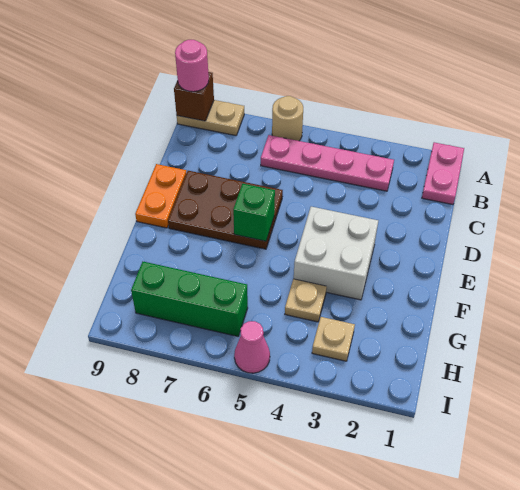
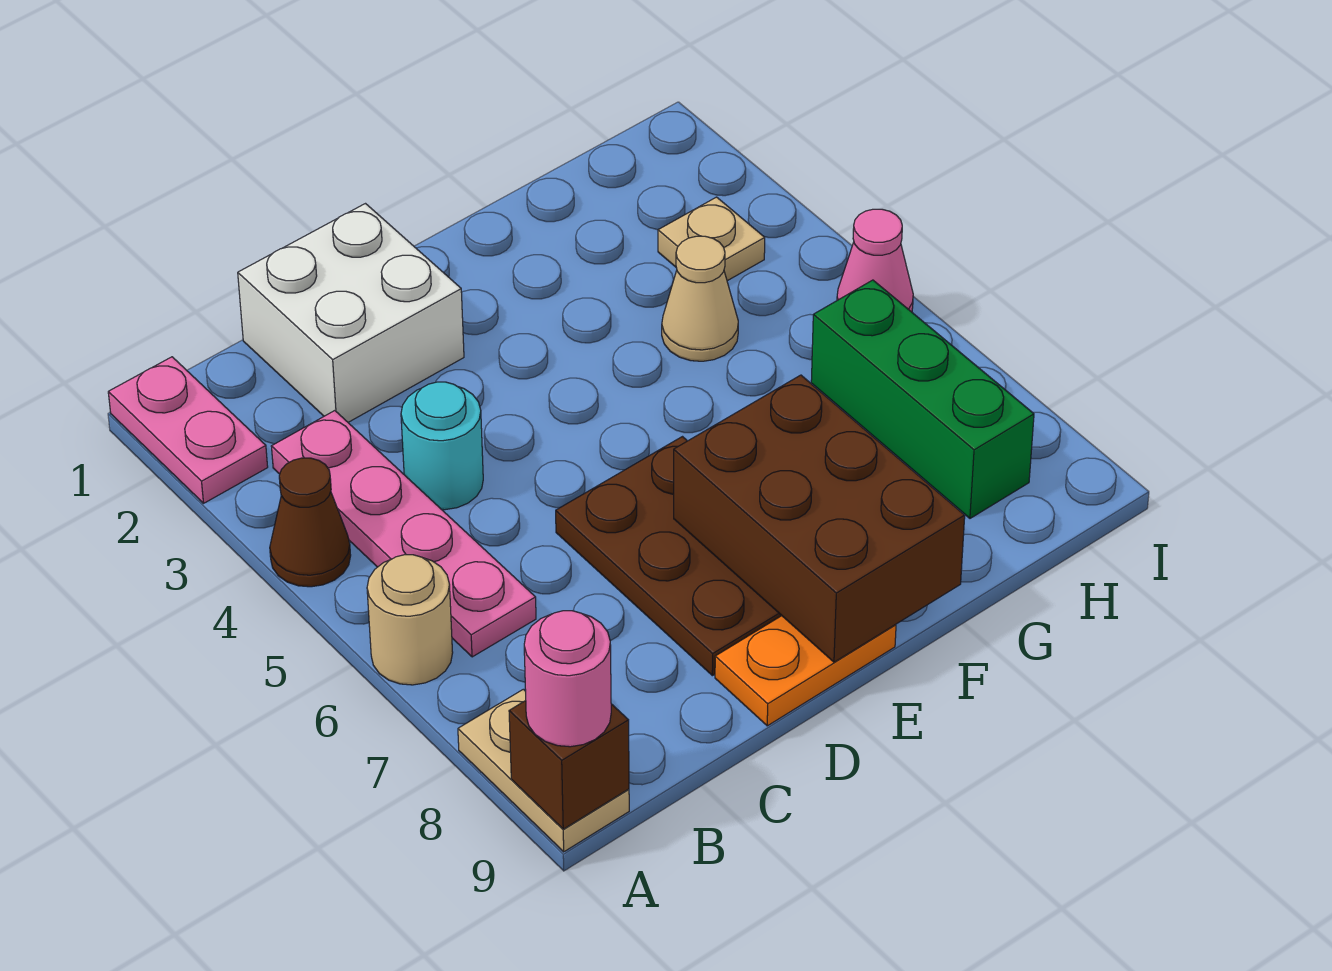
pink plate A1:B1 level 1 -> pink plate A1:A2 level 1
none -> brown cone A4 level 1
none -> cyan round brick C4 level 1
white brick E3:F4 level 1 -> white brick C1:D2 level 1
green brick E6 level 2 -> none
none -> brown brick E7:F9 level 2
tan plate G4 level 1 -> tan cone G4 level 1

